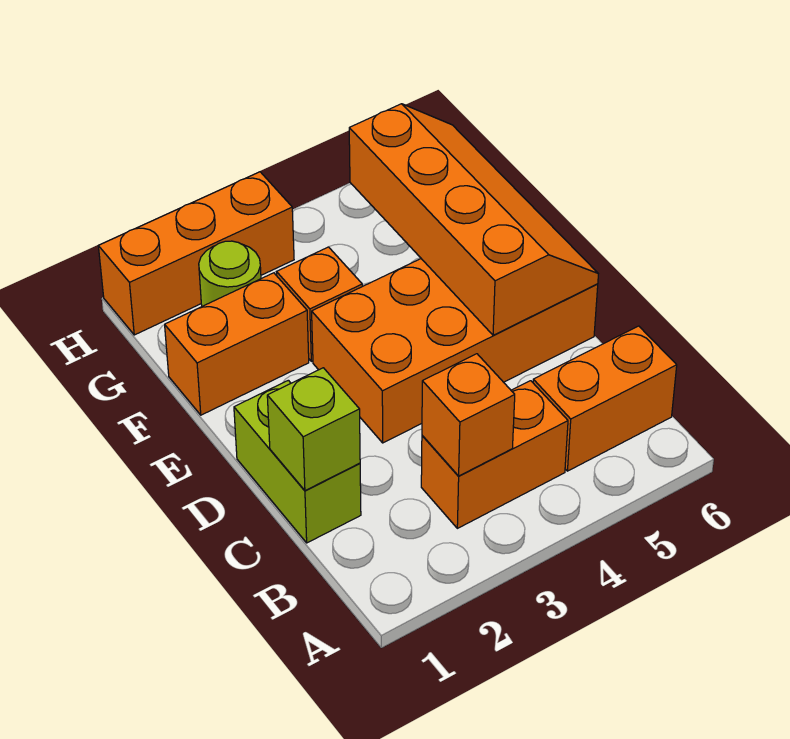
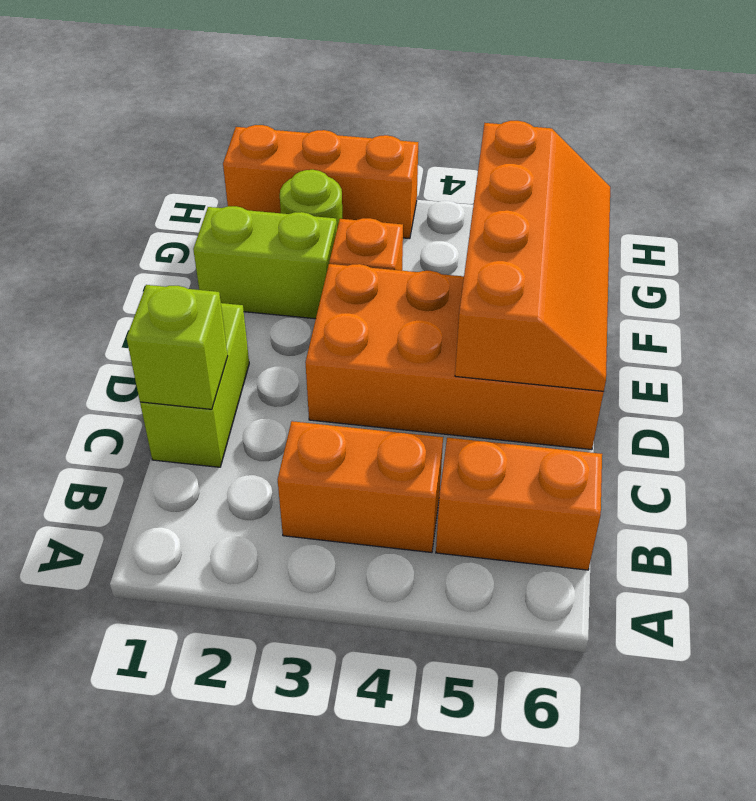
orange brick B3 level 2 -> none
orange brick F1:F2 level 1 -> lime brick F1:F2 level 1

